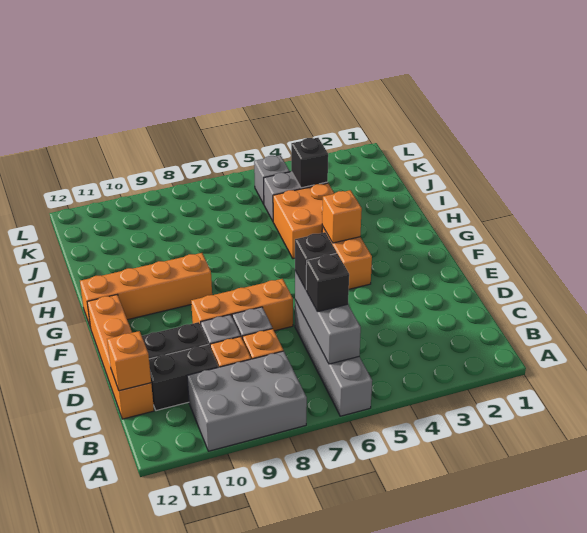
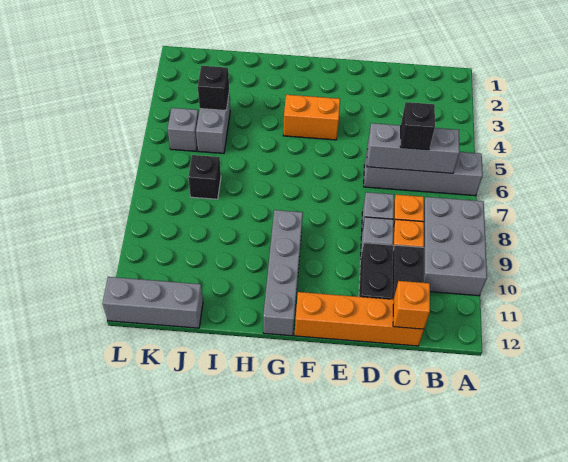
black brick D6 level 3 -> black brick J7 level 1
orange brick E7:E9 level 1 -> none
orange brick G4 level 2 -> none
orange brick G9:G12 level 1 -> grey brick G9:G12 level 1
orange brick H4:I5 level 1 -> none
none -> grey brick J12:L12 level 1

